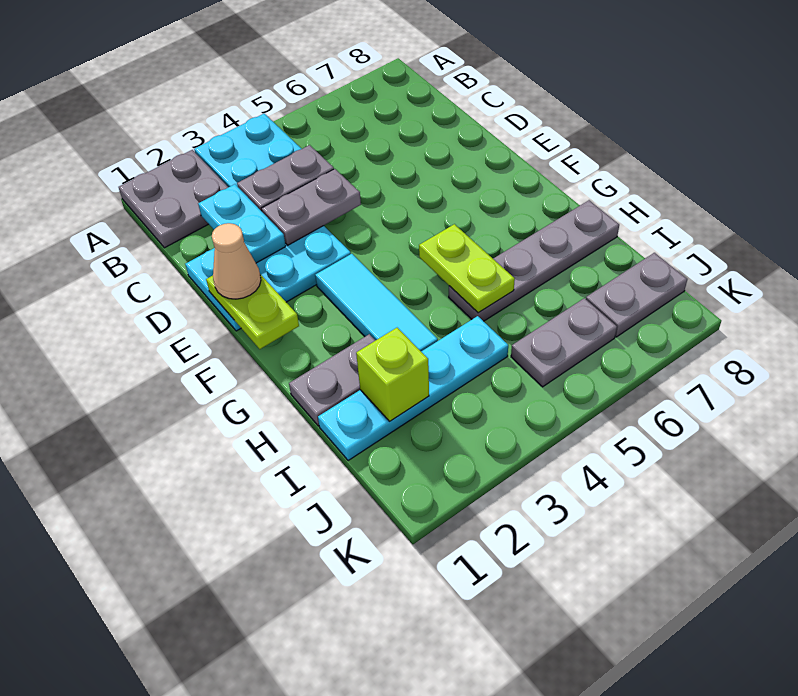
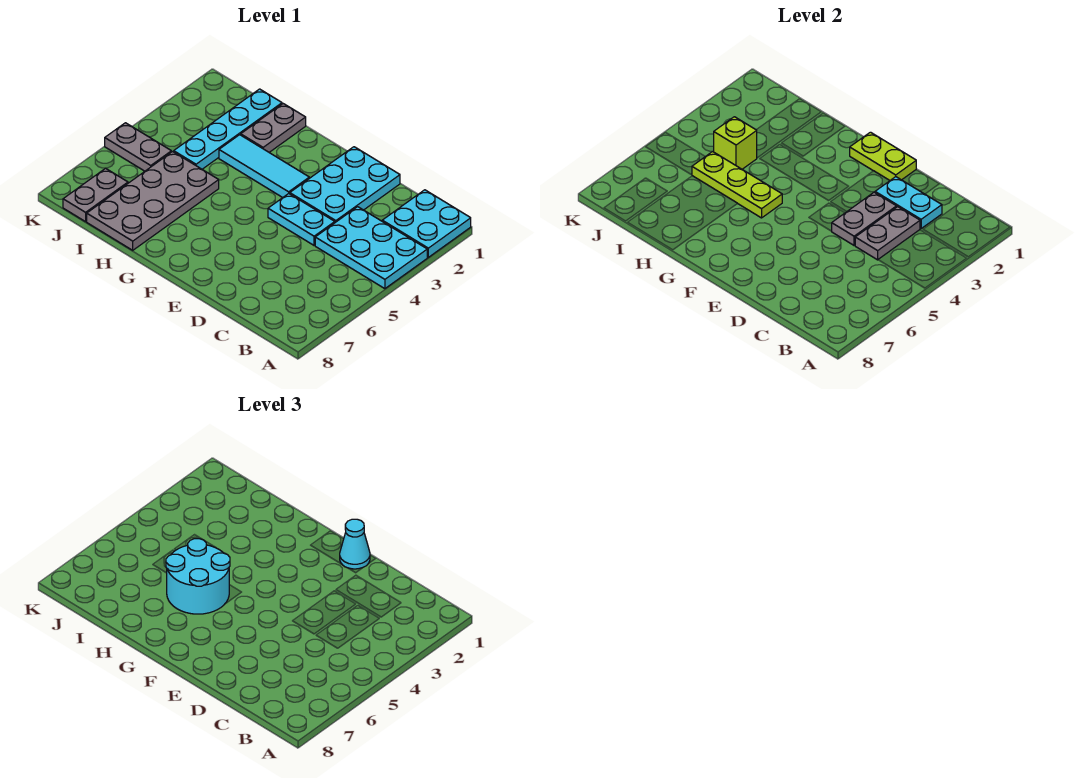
grey plate A1:B2 level 1 -> cyan plate A1:B2 level 1
none -> cyan plate D4:E4 level 1
tan cone E1 level 3 -> cyan cone E1 level 3
lime plate G5:H5 level 2 -> lime plate G5:I5 level 2
none -> cyan round brick G5:H6 level 3
grey plate H5:H8 level 1 -> grey plate H5:I8 level 1
lime brick I2 level 2 -> lime brick I4 level 2
grey plate J5:J6 level 1 -> grey plate J5:K5 level 1

